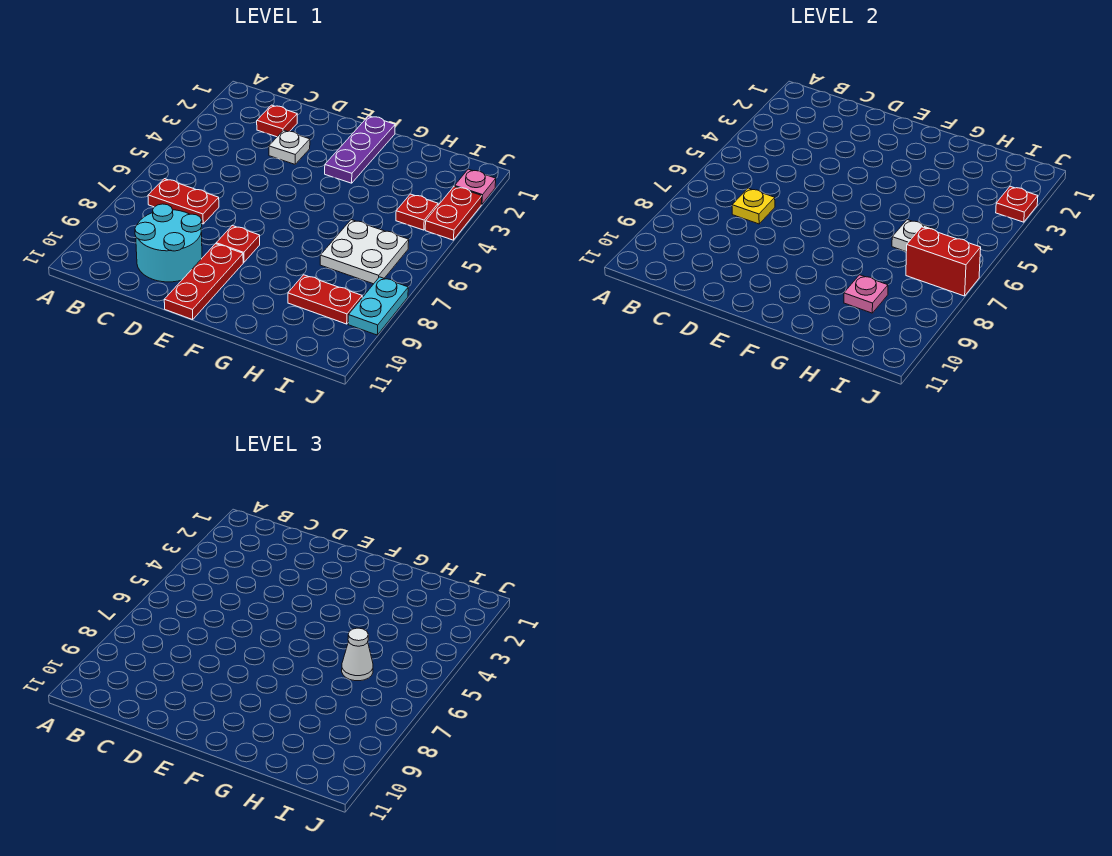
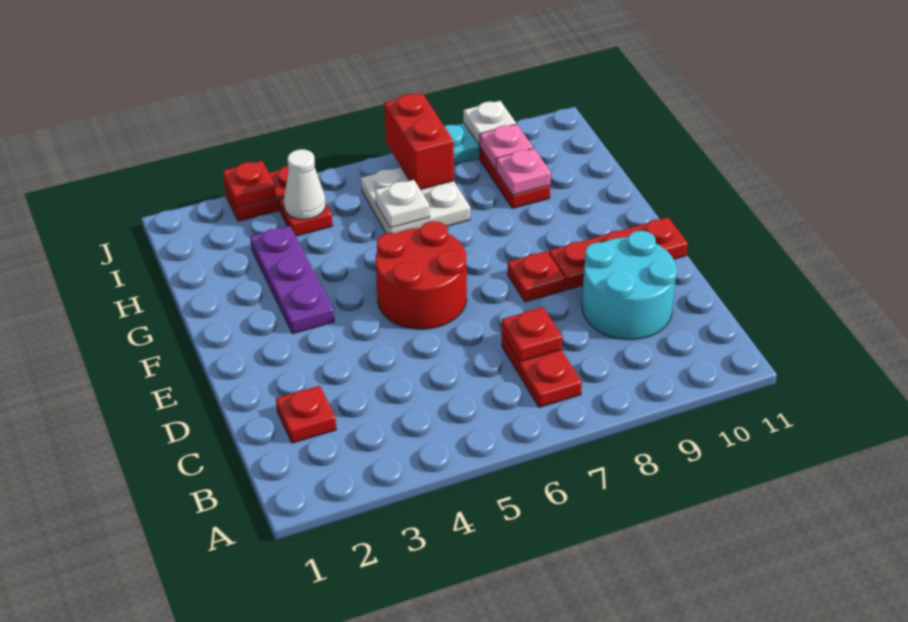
yellow plate C7 level 2 -> red plate C7 level 2
white plate D3 level 1 -> white plate J9 level 2
none -> red round brick E5:F6 level 1
purple plate F1:F3 level 1 -> purple plate F3:H3 level 1
white cone H6 level 3 -> white cone I4 level 2
pink plate J2 level 1 -> pink plate I9 level 2

